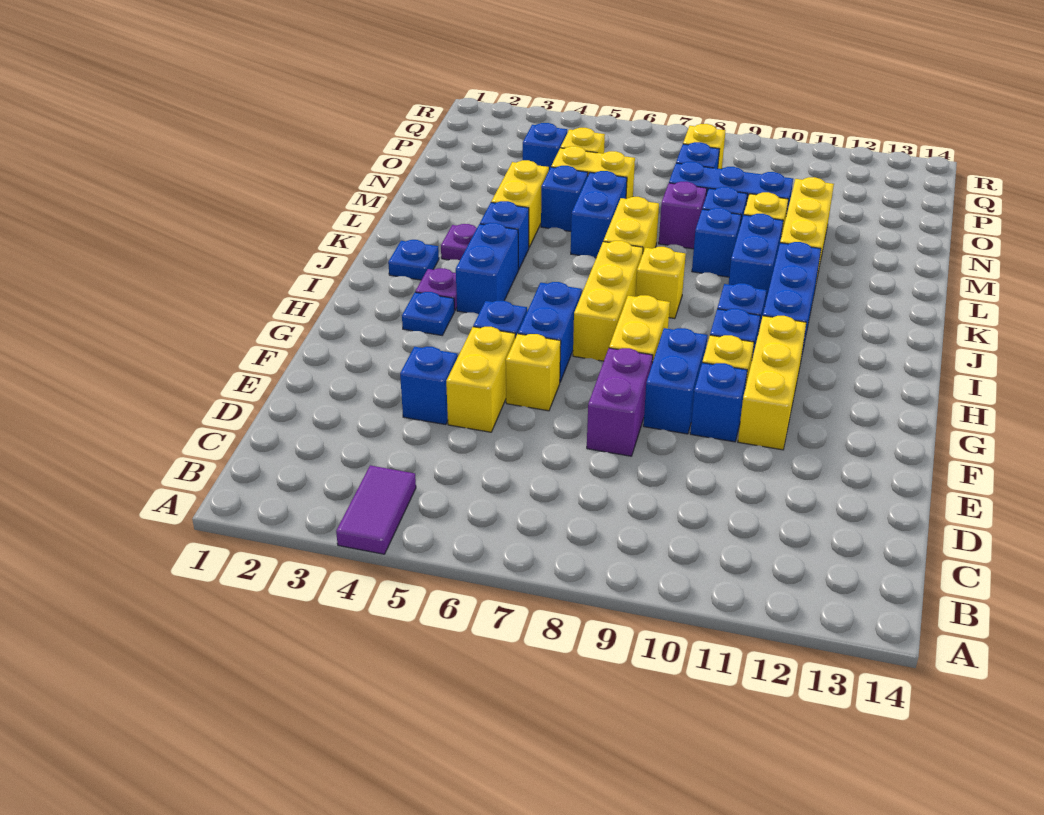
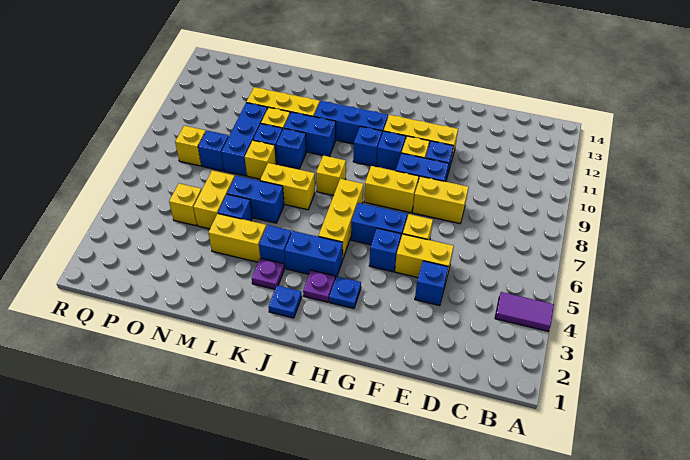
purple brick E8:F8 level 1 -> yellow brick E8:F8 level 1
yellow brick H7:J7 level 1 -> yellow brick I5:I7 level 1
purple brick M8 level 1 -> yellow brick M8 level 1
blue brick O4 level 1 -> none

